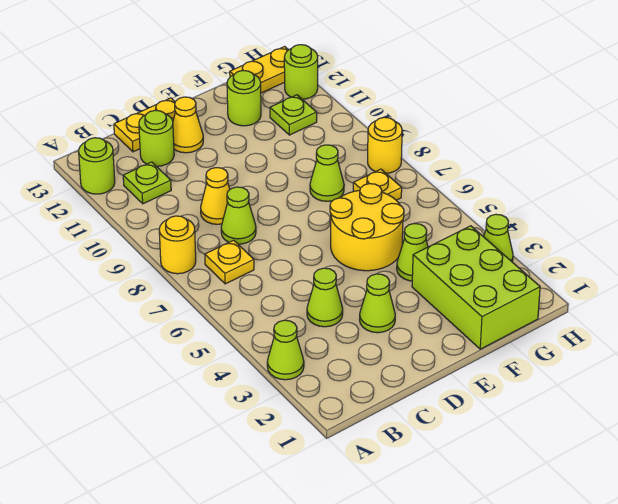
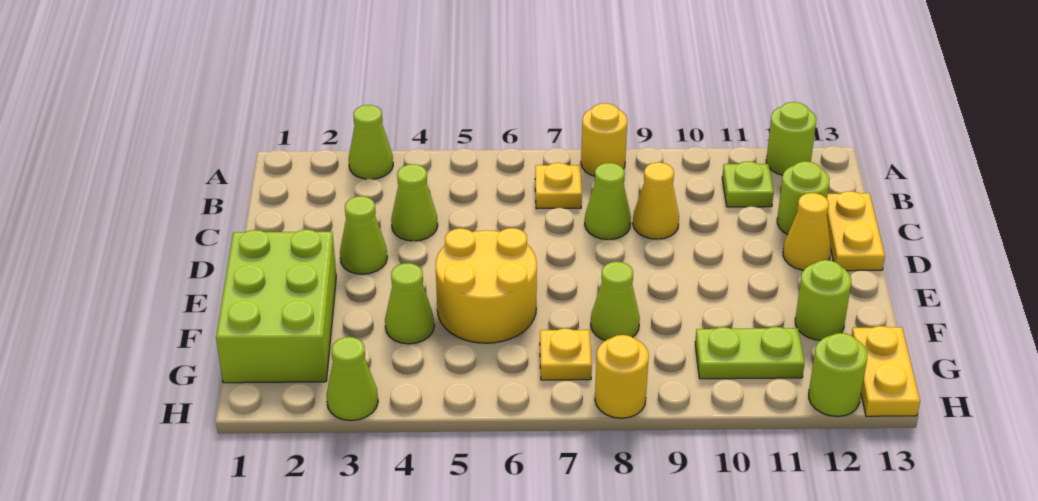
lime brick F1:G3 level 1 -> lime brick E1:G2 level 1
lime plate G11 level 1 -> lime plate G10:G11 level 1

